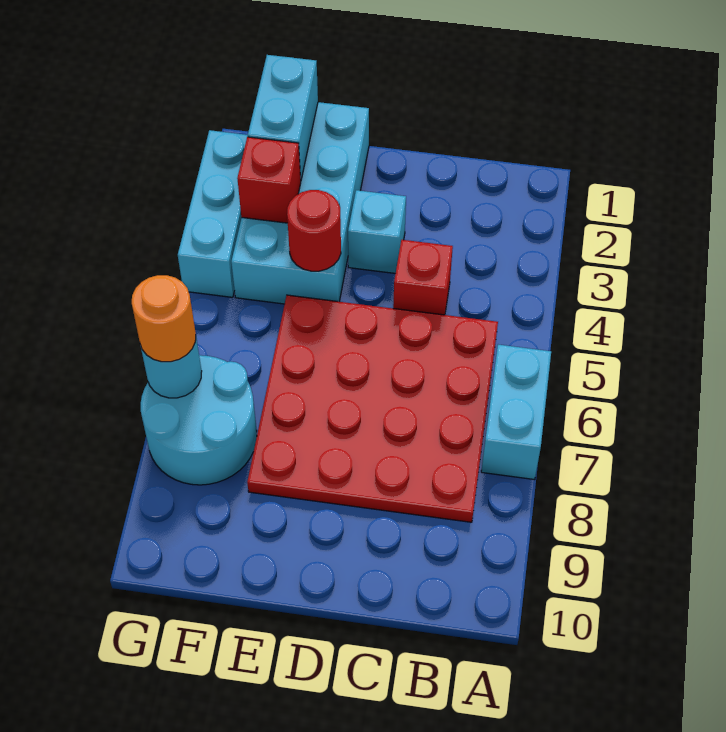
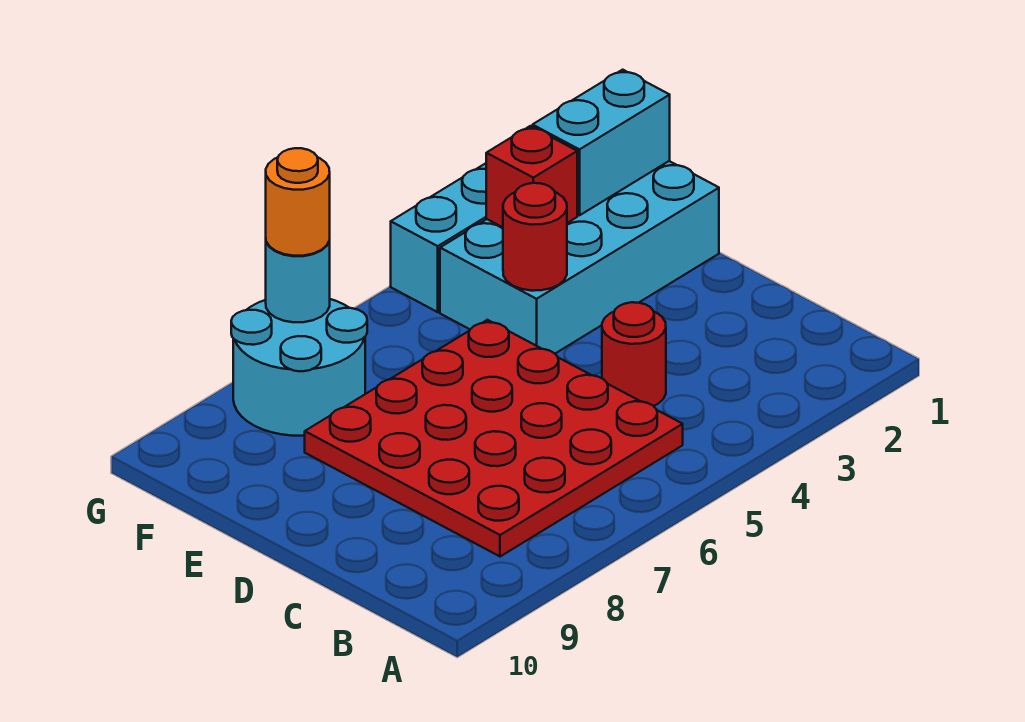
cyan brick A6:A7 level 1 -> none
red brick C4 level 1 -> red round brick C4 level 1
cyan brick D3 level 1 -> none

